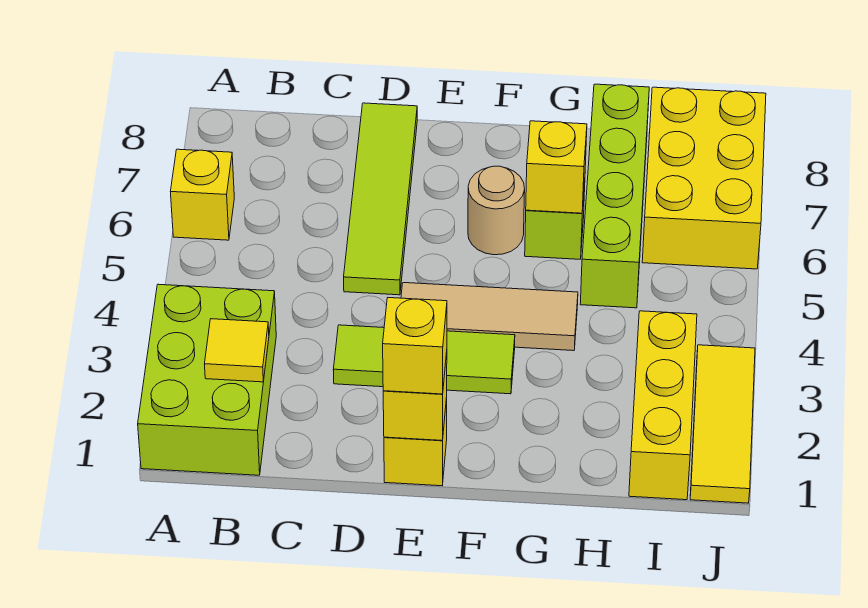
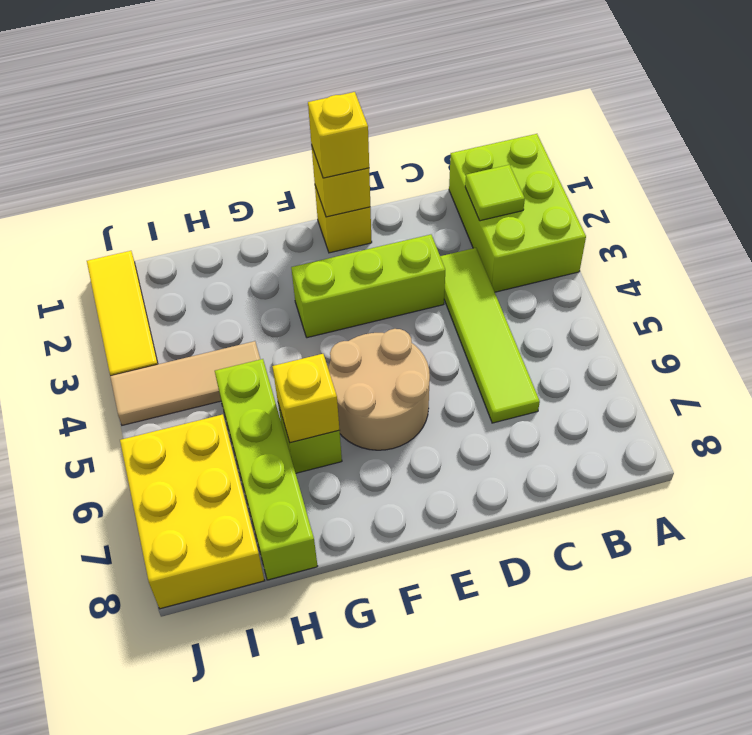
yellow brick A6 level 1 -> none
yellow tile B2 level 2 -> lime tile B2 level 2
lime tile D3:F3 level 1 -> lime brick D3:F3 level 1
lime tile D5:D8 level 1 -> lime tile C3:C6 level 1
tan tile E4:G4 level 1 -> tan tile H4:J4 level 1
tan round brick F6 level 1 -> tan round brick E5:F6 level 1
yellow brick I1:I3 level 1 -> none

